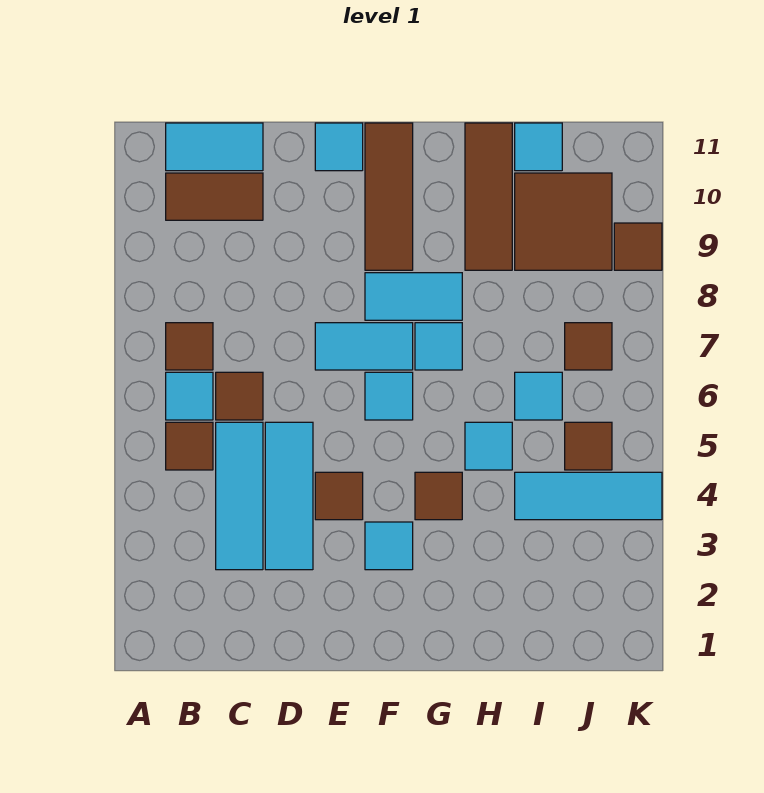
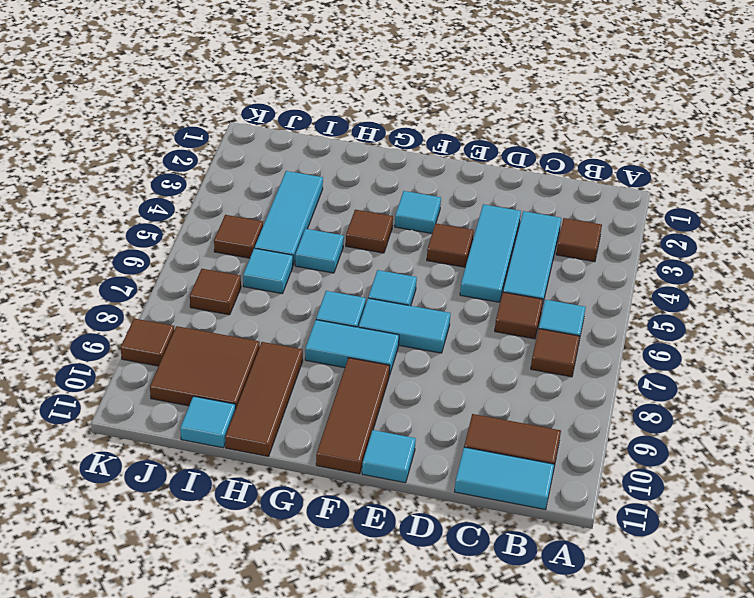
brown tile B5 level 1 -> brown tile B3 level 1
cyan tile I4:K4 level 1 -> cyan tile I3:I5 level 1

